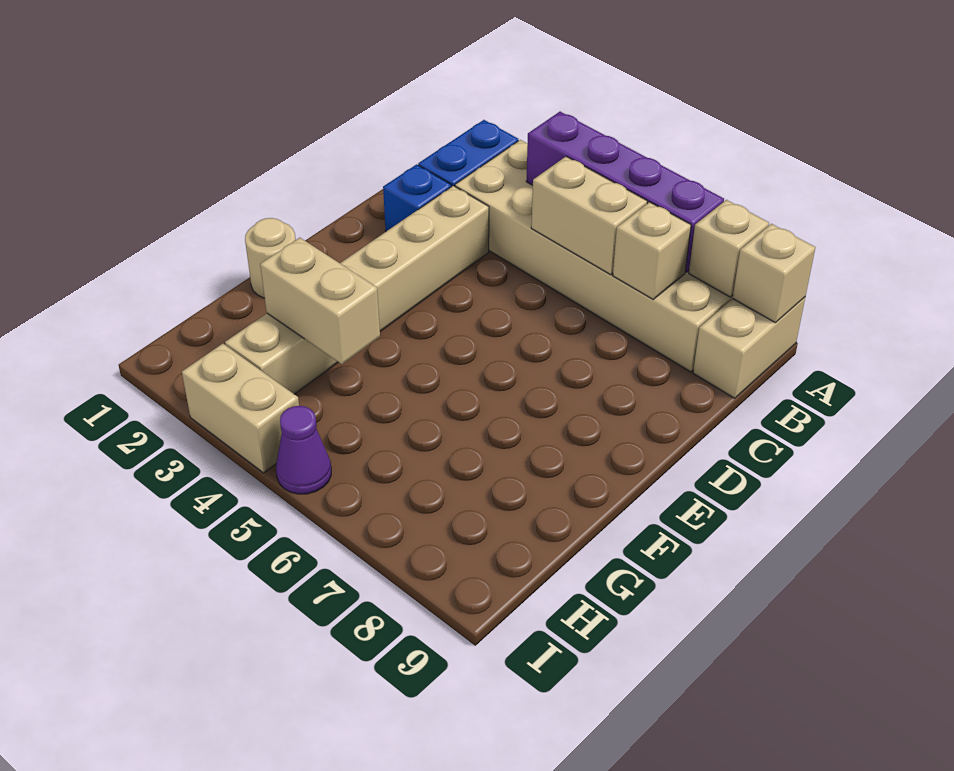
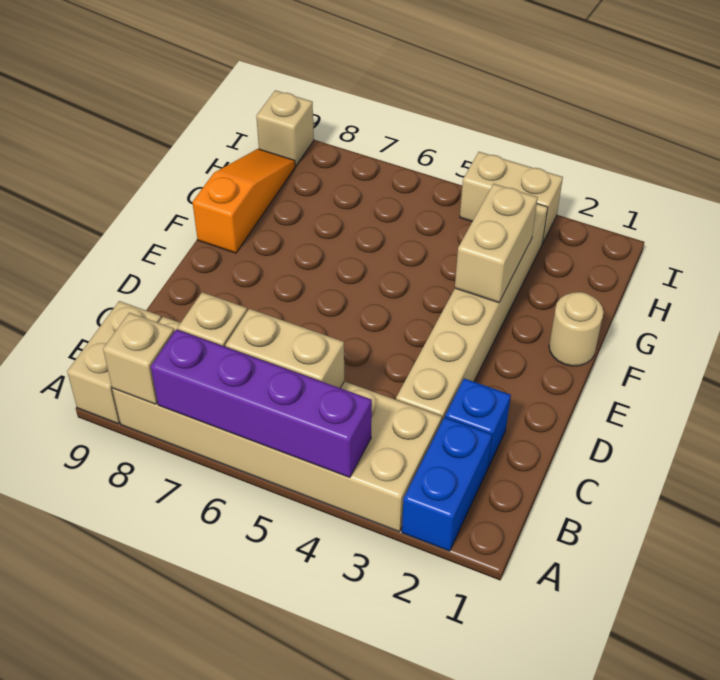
tan brick A9 level 2 -> tan brick I9 level 1
none -> orange slope F9:H9 level 1 top F
tan brick G3:G4 level 2 -> tan brick F3:G3 level 2
purple cone I5 level 1 -> none

